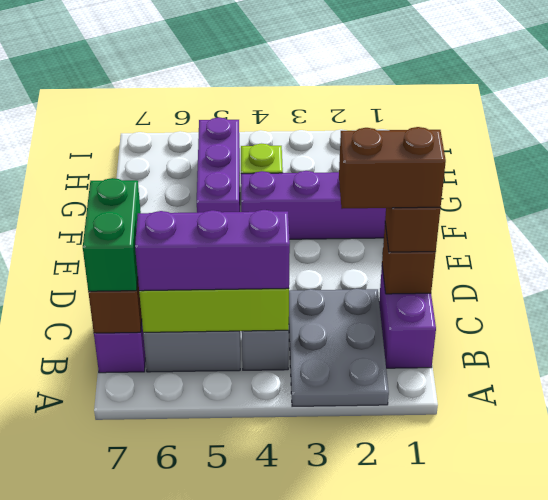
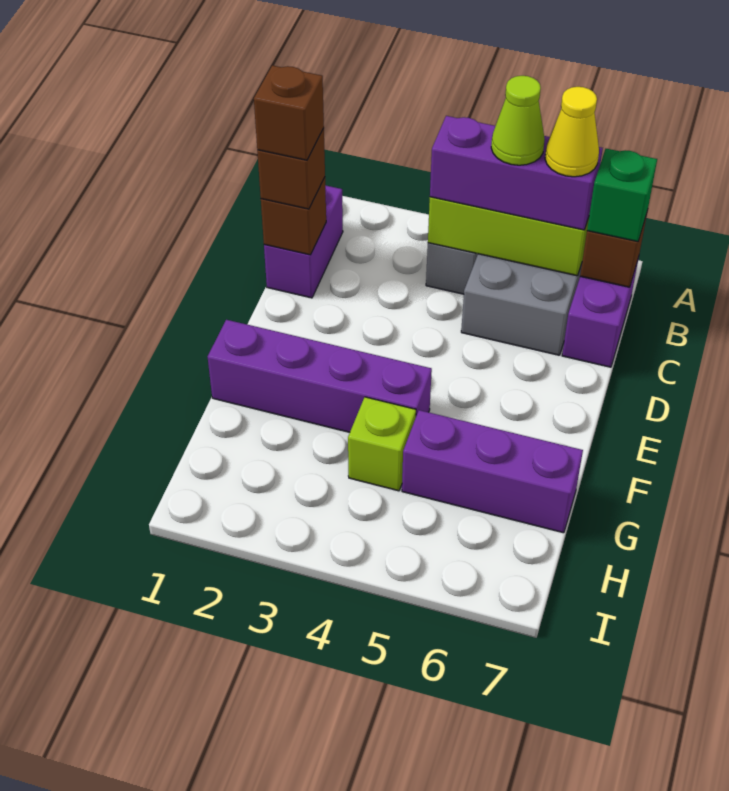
grey plate A2:C3 level 1 -> none
none -> lime cone B5 level 4
none -> yellow cone B6 level 4
green brick B7:C7 level 3 -> green brick B7 level 3
brown brick C1:C2 level 4 -> brown brick C1 level 4
purple brick F5:H5 level 1 -> purple brick G5:G7 level 1

